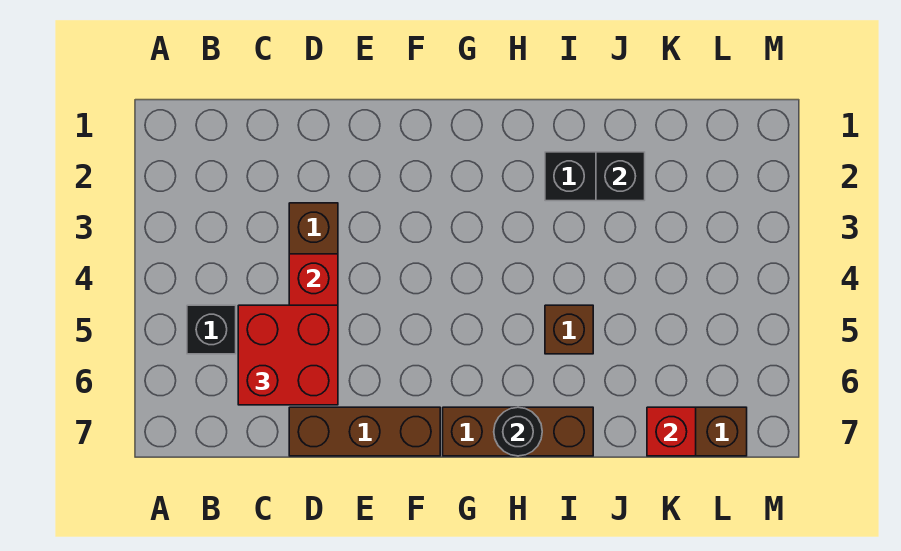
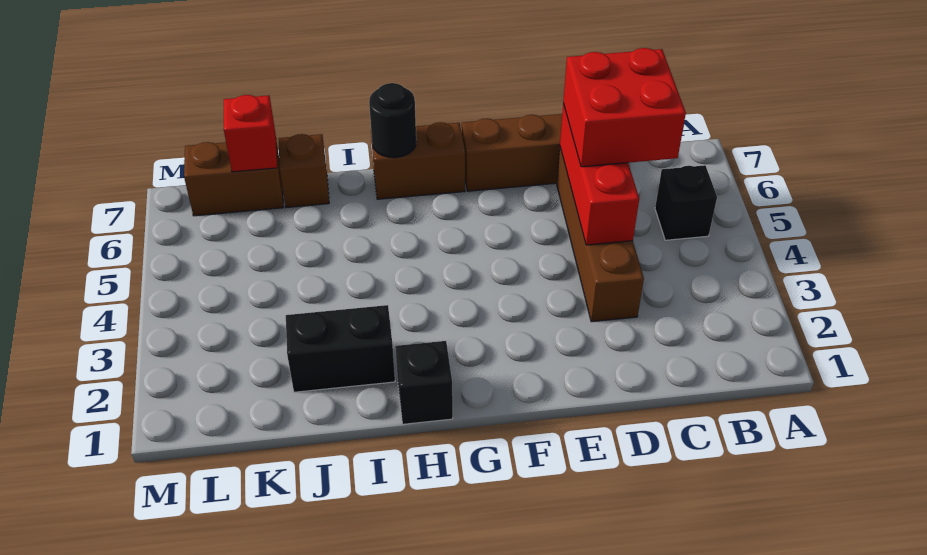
brown brick G7:I7 level 1 -> brown brick G7:H7 level 1
brown brick I5 level 1 -> brown brick J7 level 1
black brick J2 level 2 -> black brick H1 level 1

